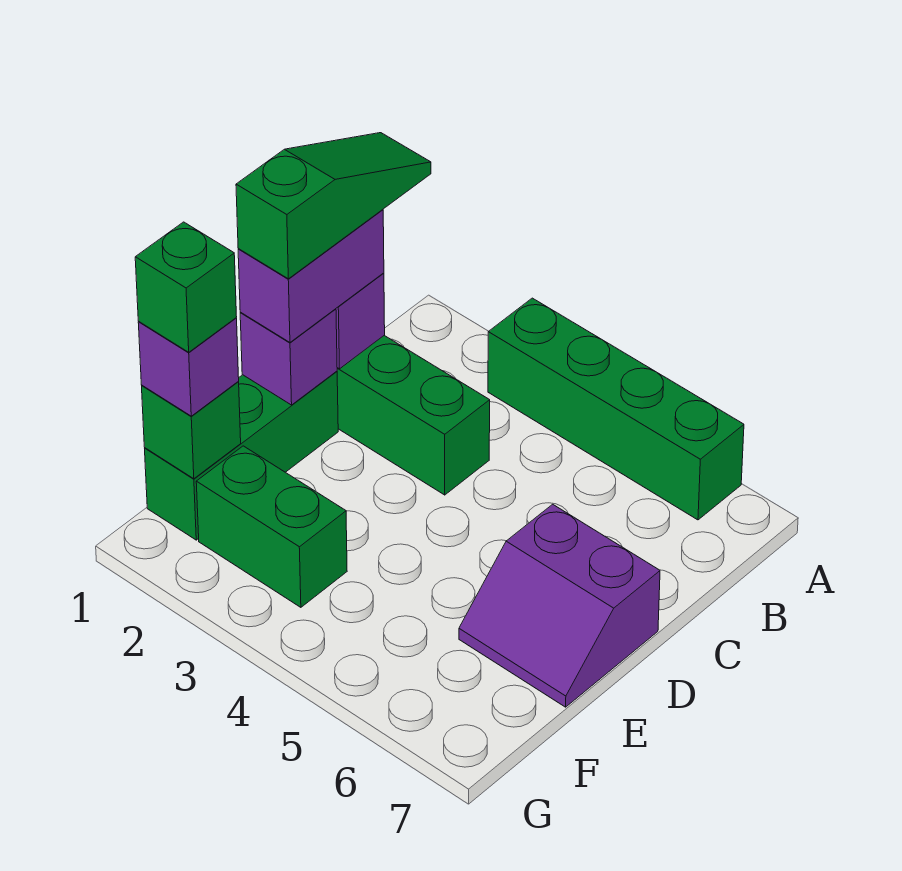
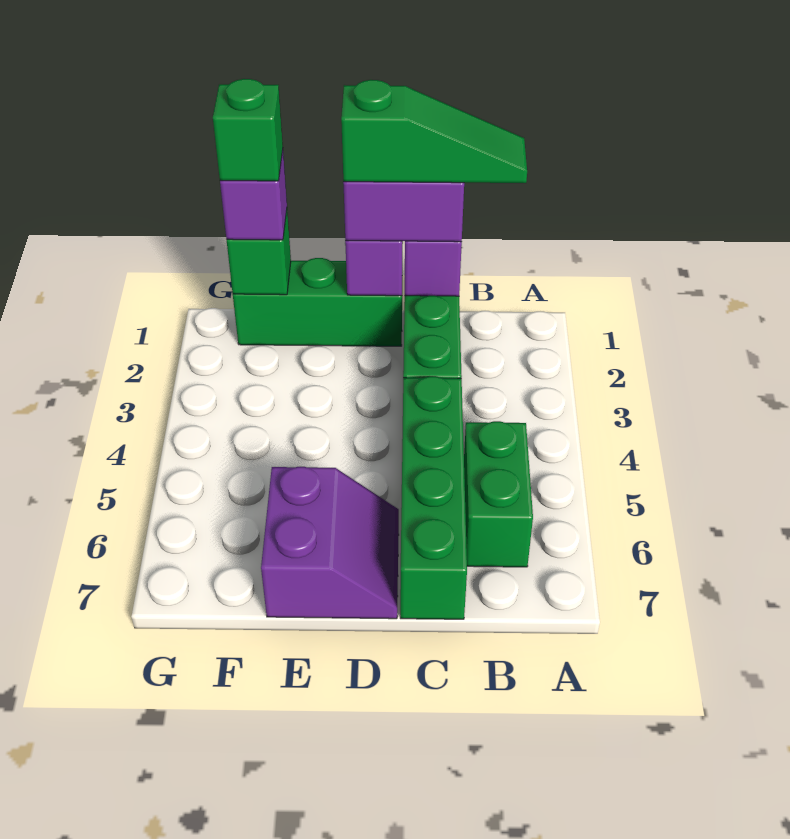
green brick A3:A6 level 1 -> green brick C4:C7 level 1
purple slope D6:E7 level 1 top D -> purple slope D6:E7 level 1 top E
green brick F2:F3 level 1 -> green brick B5:B6 level 1

